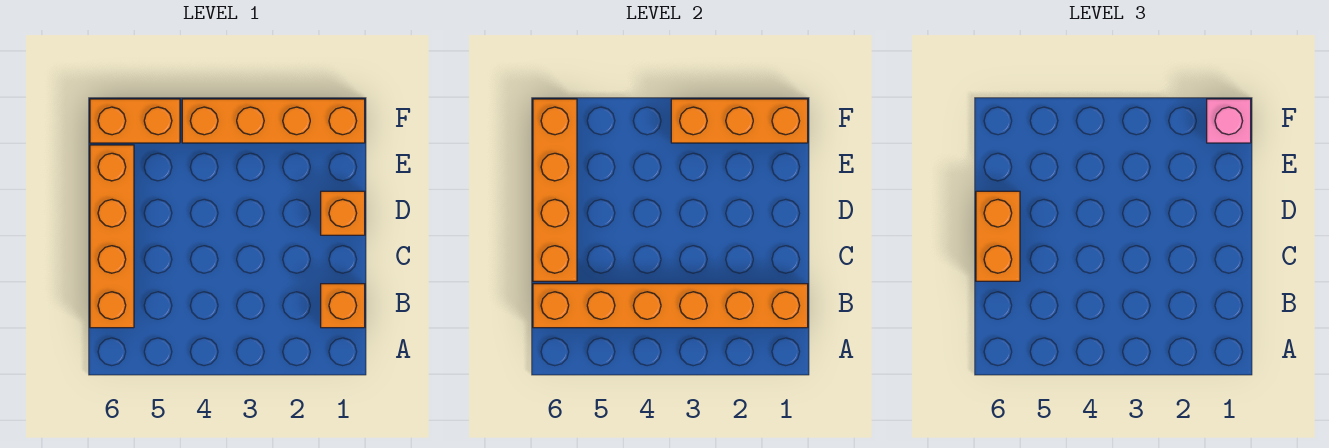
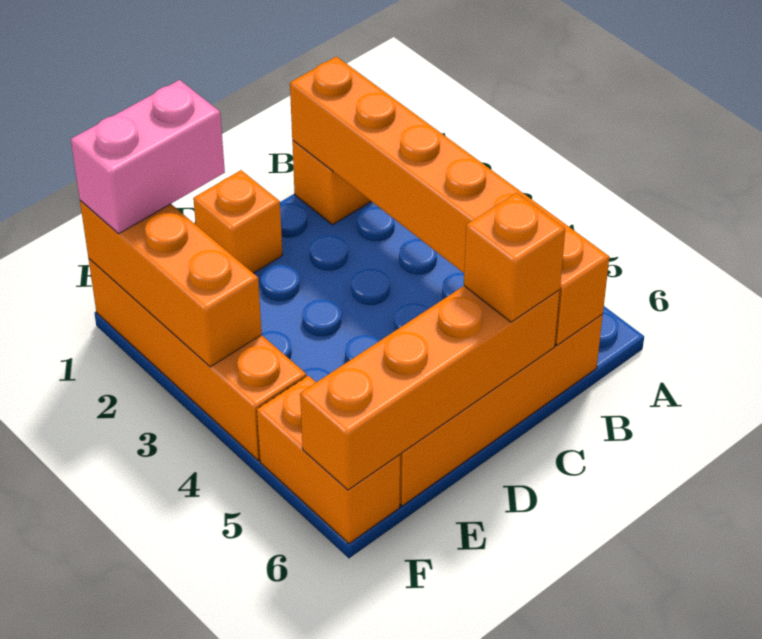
orange brick C6:D6 level 3 -> orange brick C6 level 3
pink brick F1 level 3 -> pink brick E1:F1 level 3

